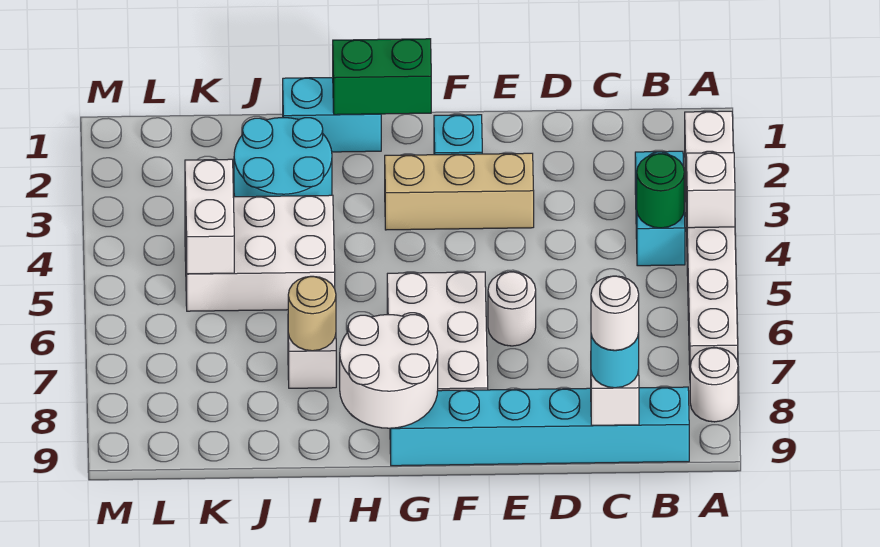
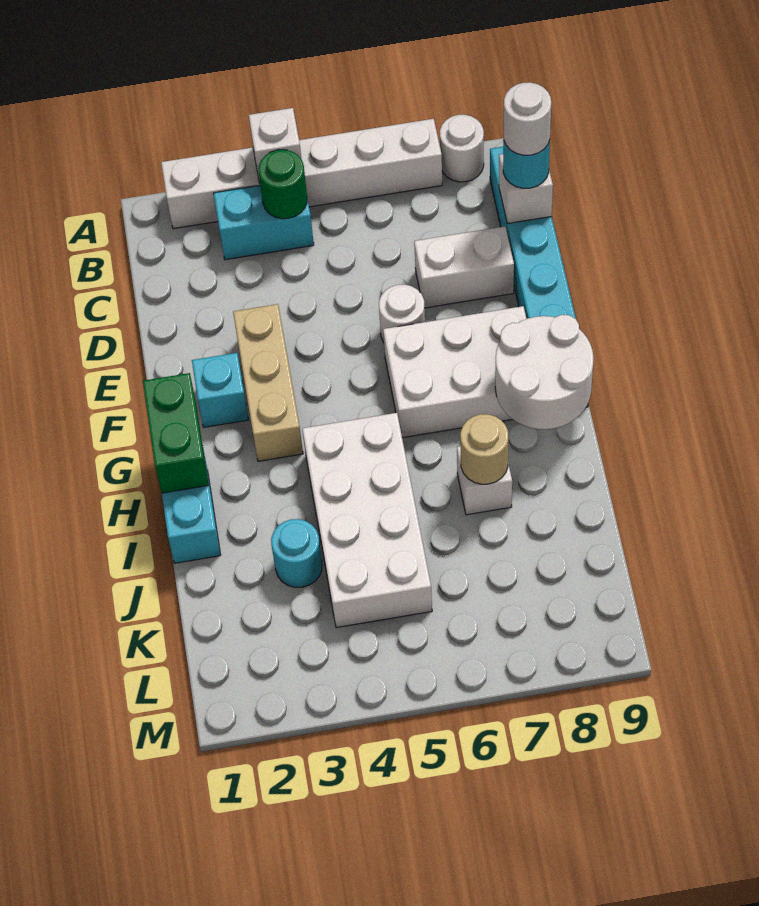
cyan round brick I2:J3 level 1 -> cyan round brick J3 level 1
white brick I4:K5 level 1 -> white brick H4:K5 level 1
white brick K4:K5 level 2 -> white brick D7:D8 level 1

